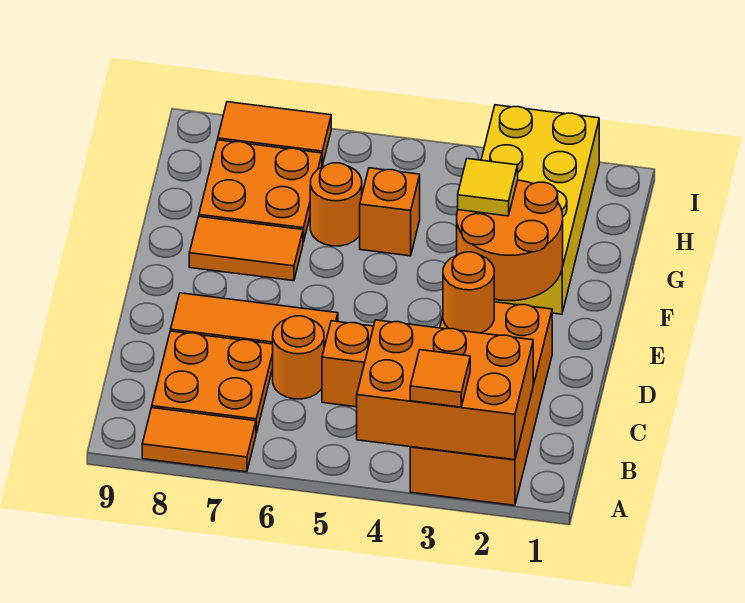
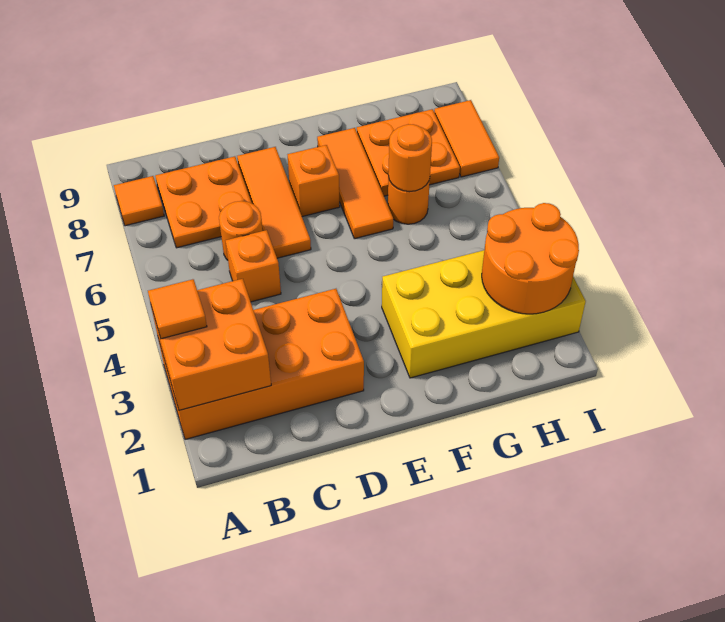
orange brick A2:B4 level 2 -> orange brick A2:B3 level 2
orange tile A7:A8 level 1 -> orange tile A8 level 1
orange round brick D3 level 2 -> orange round brick G6 level 2
orange round brick E2:F3 level 2 -> orange round brick H2:I3 level 2
yellow tile F3 level 3 -> none
orange tile F7:F8 level 1 -> orange tile F6:F8 level 1
orange brick G5 level 1 -> orange brick E7 level 1

